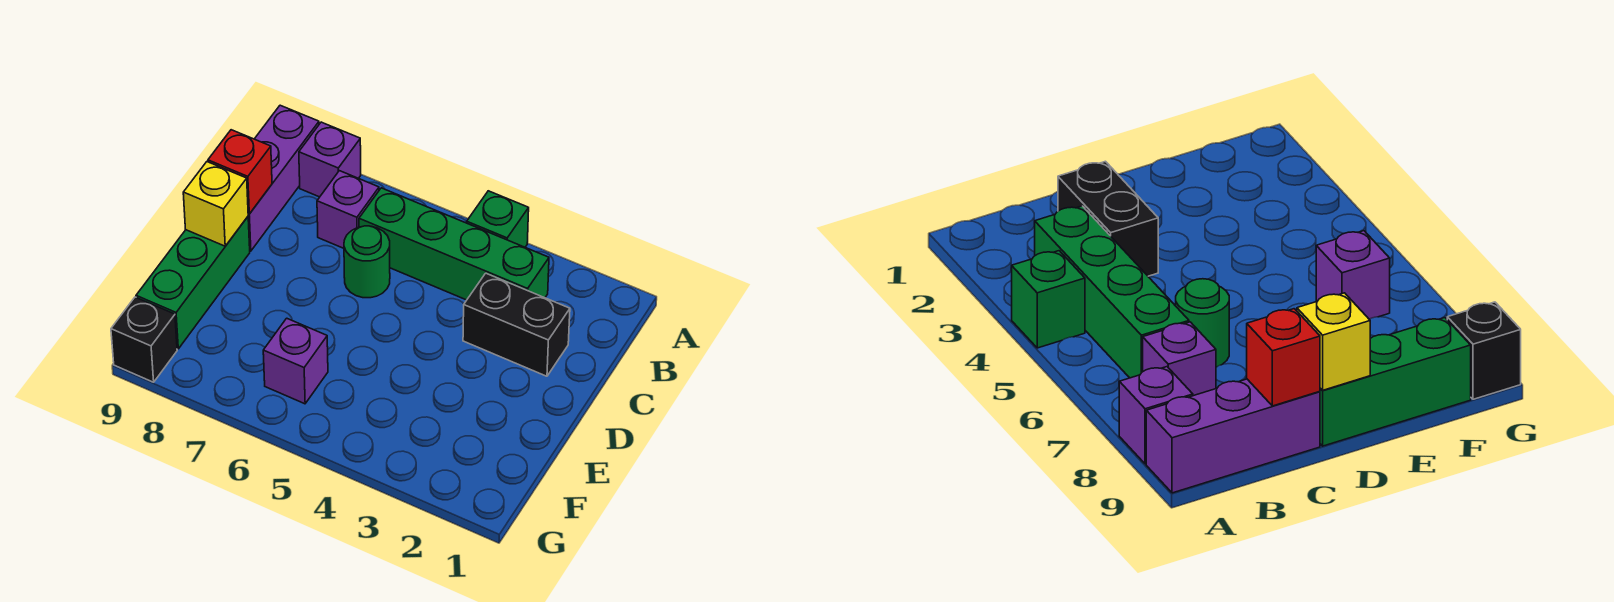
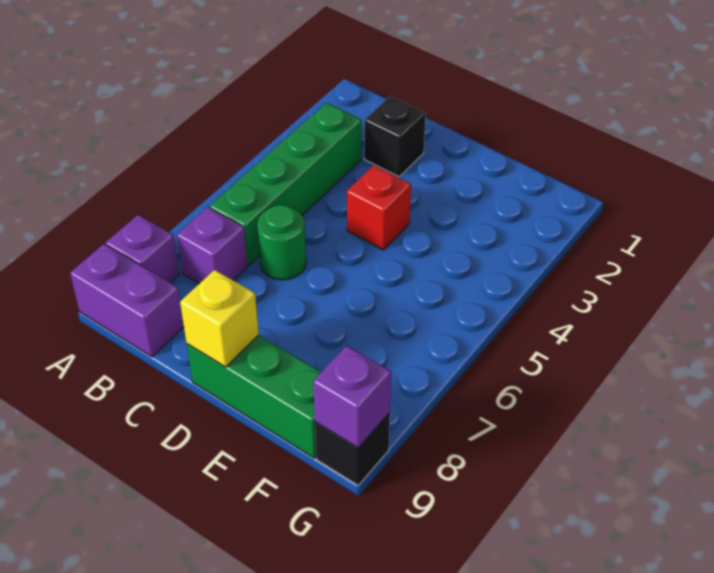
green brick A4 level 1 -> none
purple brick A9:C9 level 1 -> purple brick A9:B9 level 1
black brick C2:C3 level 1 -> black brick C2 level 1
red brick C9 level 2 -> red brick D4 level 1
purple brick F6 level 1 -> purple brick G9 level 2

